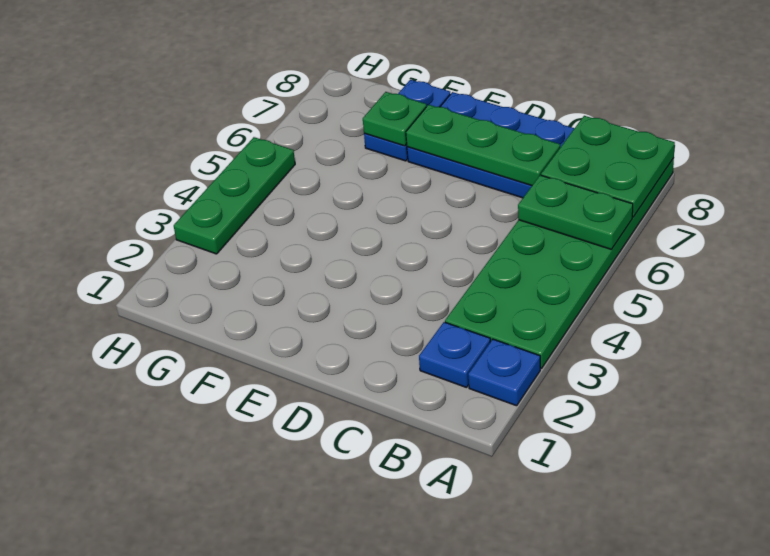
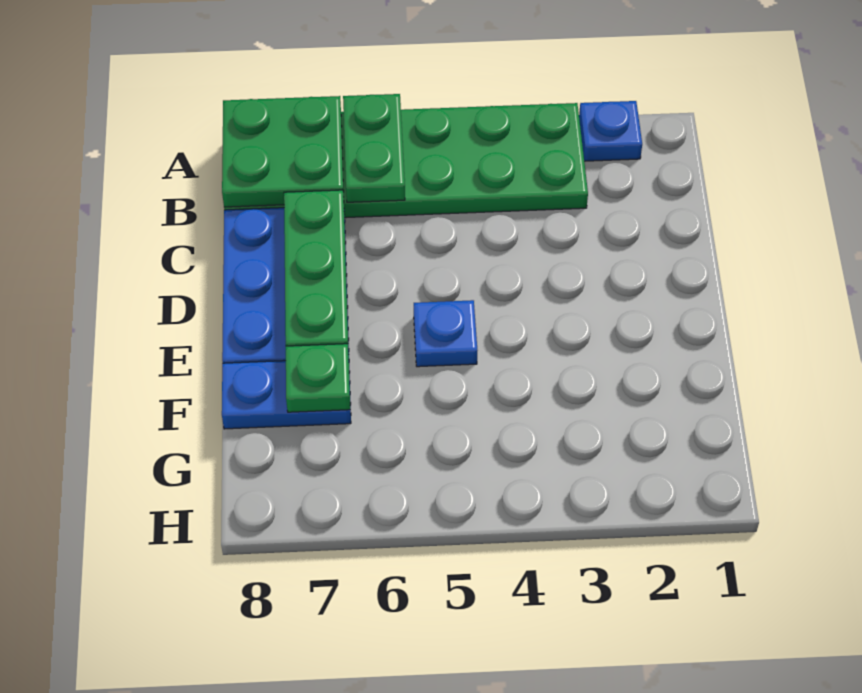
blue plate B2 level 1 -> blue plate E5 level 1
green plate H3:H5 level 1 -> none

